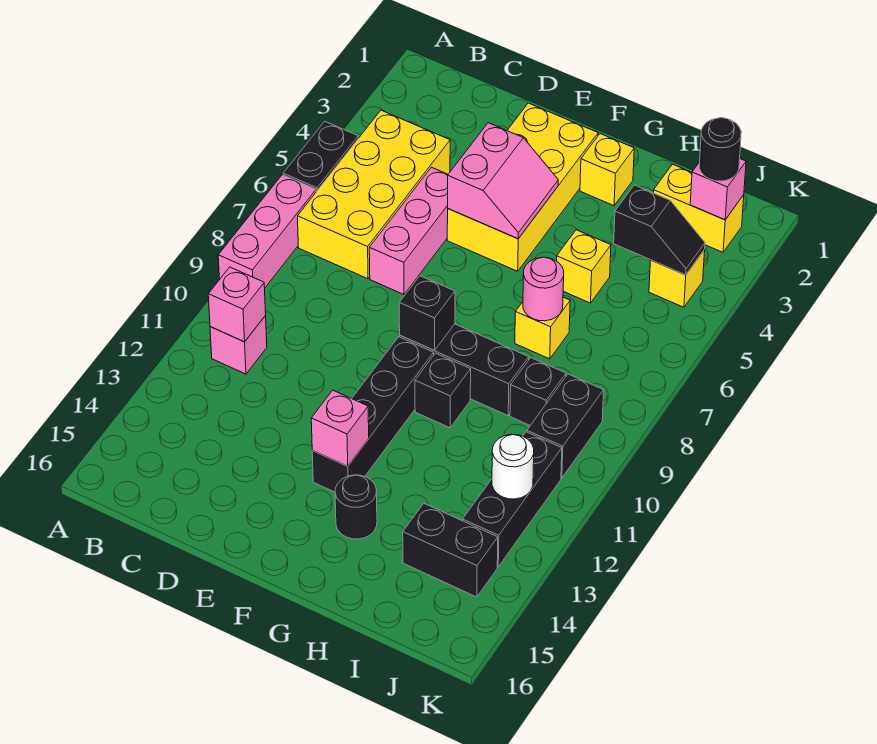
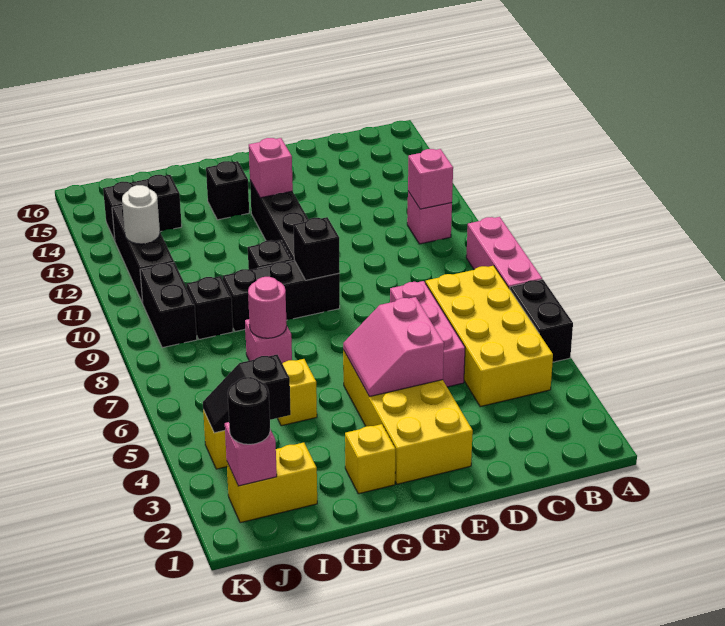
black round brick G14 level 1 -> black brick G14 level 1
yellow brick H7 level 1 -> pink brick H7 level 1

